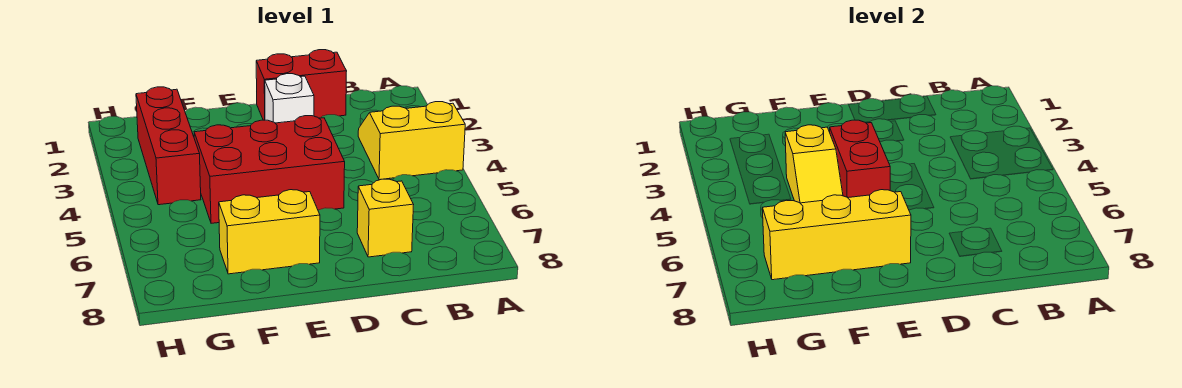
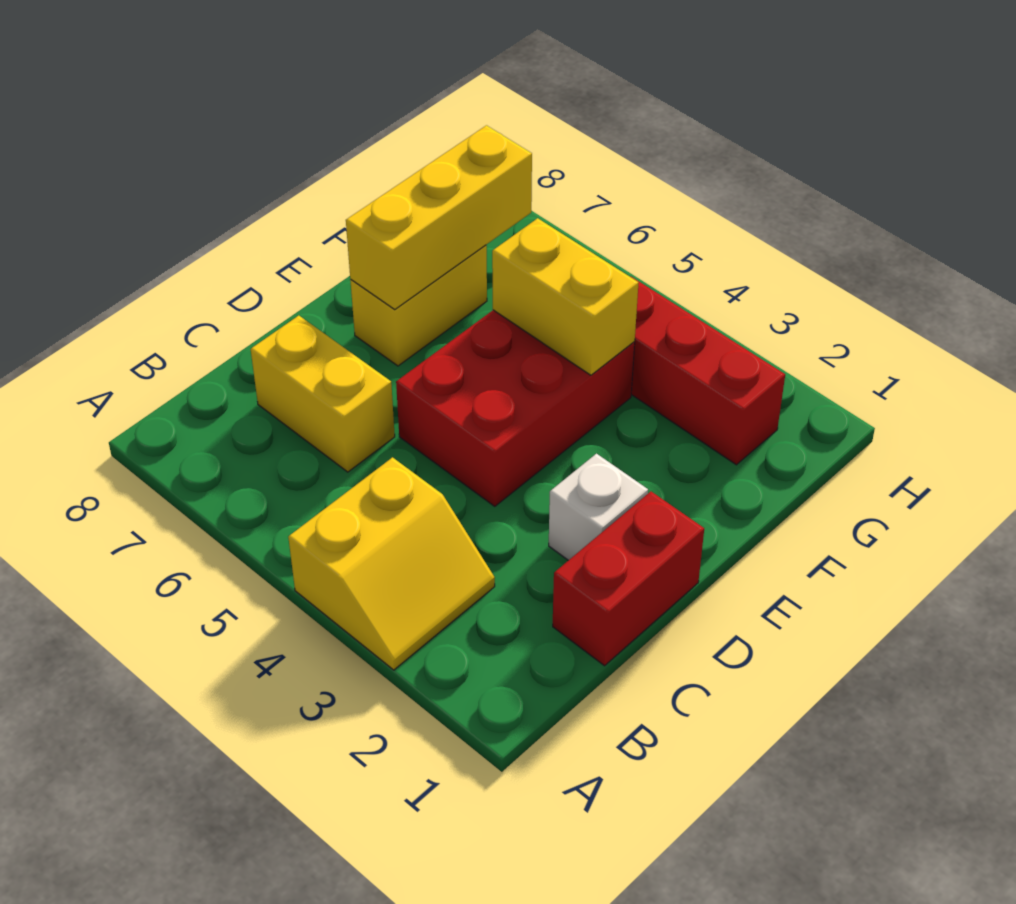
yellow brick C7 level 1 -> yellow brick C6:C7 level 1
red brick E4:E5 level 2 -> none
yellow slope F4:F5 level 2 top 4 -> yellow brick F4:F5 level 2

